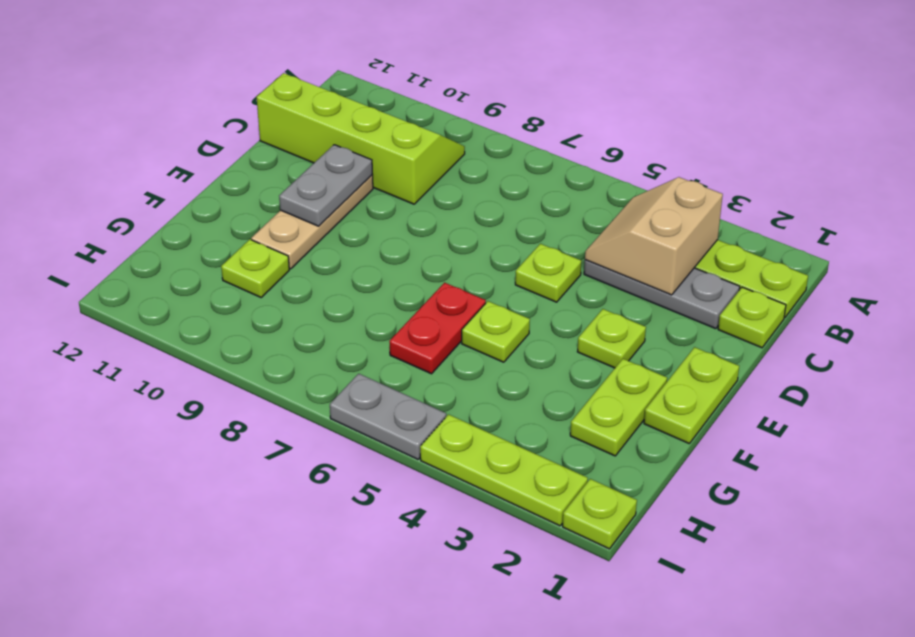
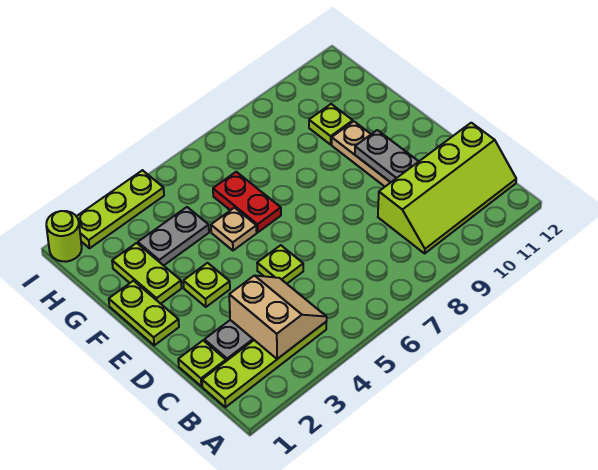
lime plate F5 level 1 -> tan plate F5 level 1
lime plate I1 level 1 -> lime round brick I1 level 1
grey plate I5:I6 level 1 -> grey plate G3:G4 level 1

